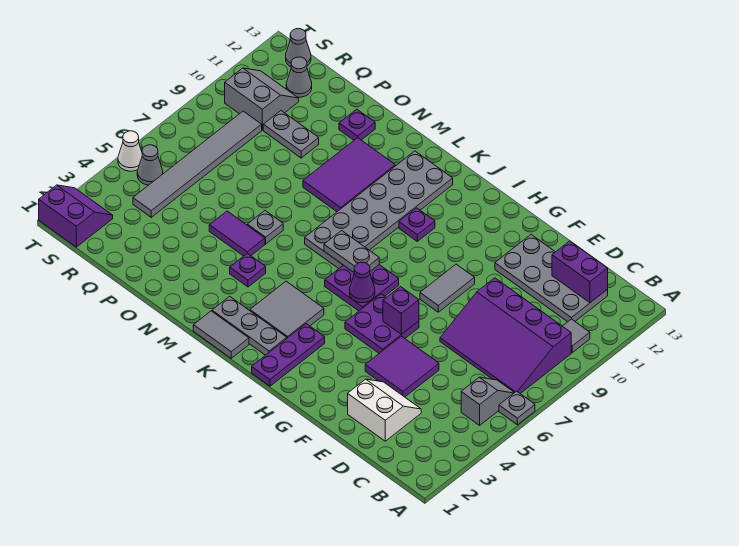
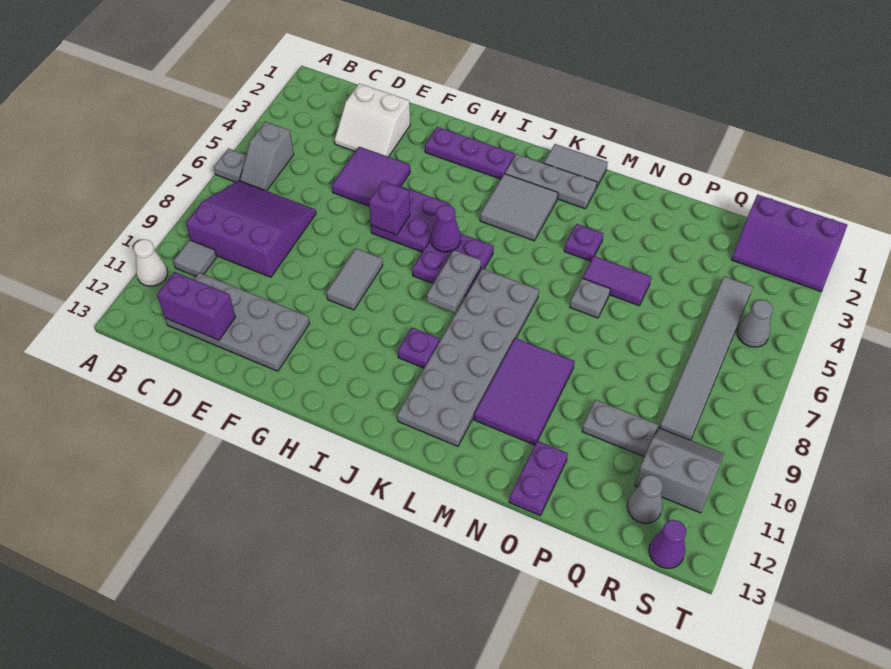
purple slope B7:E9 level 1 top 9 -> purple slope B7:D9 level 1 top 9
purple plate I1:I3 level 1 -> purple plate G2:I2 level 1
grey plate J7:K7 level 2 -> grey plate J7:J8 level 2
purple plate O12 level 1 -> purple plate O12:O13 level 1
grey slope R10:S11 level 1 top 10 -> grey slope R10:S11 level 1 top 11
purple slope S1:T2 level 1 top 1 -> purple slope R1:T2 level 1 top 1
grey cone S13 level 1 -> purple cone S13 level 1
white cone T5 level 1 -> white cone A11 level 1

